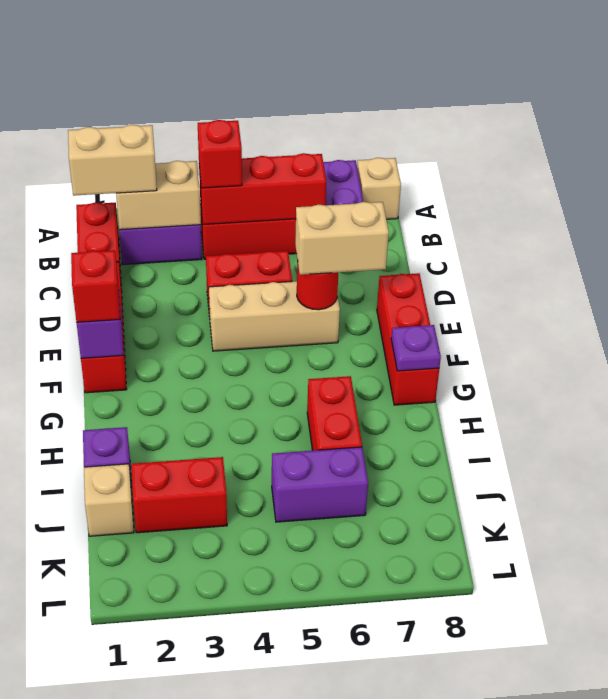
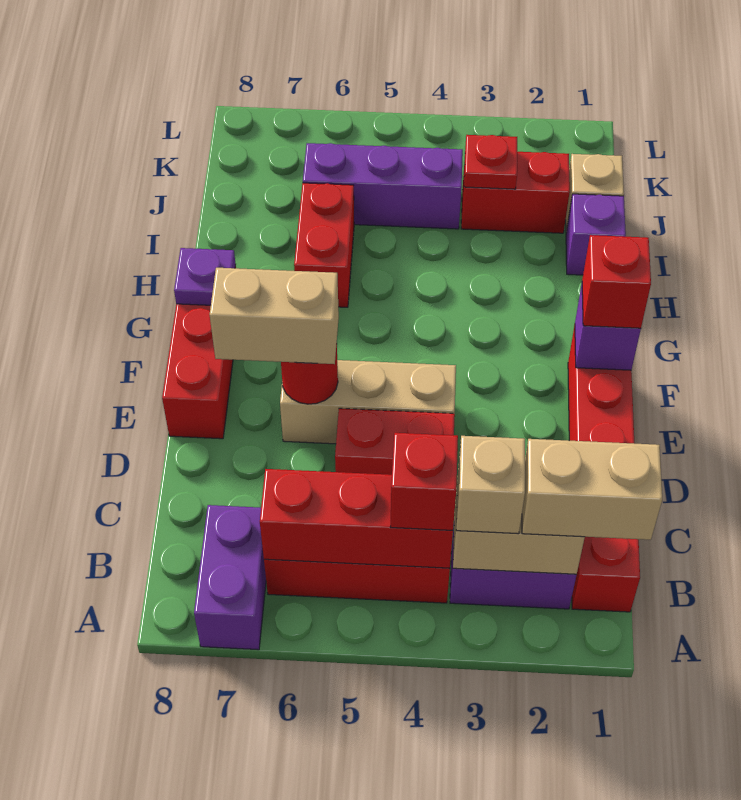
tan brick A8 level 1 -> tan brick B3 level 3
none -> red plate J3 level 2
purple brick J5:J6 level 1 -> purple brick J4:J6 level 1

